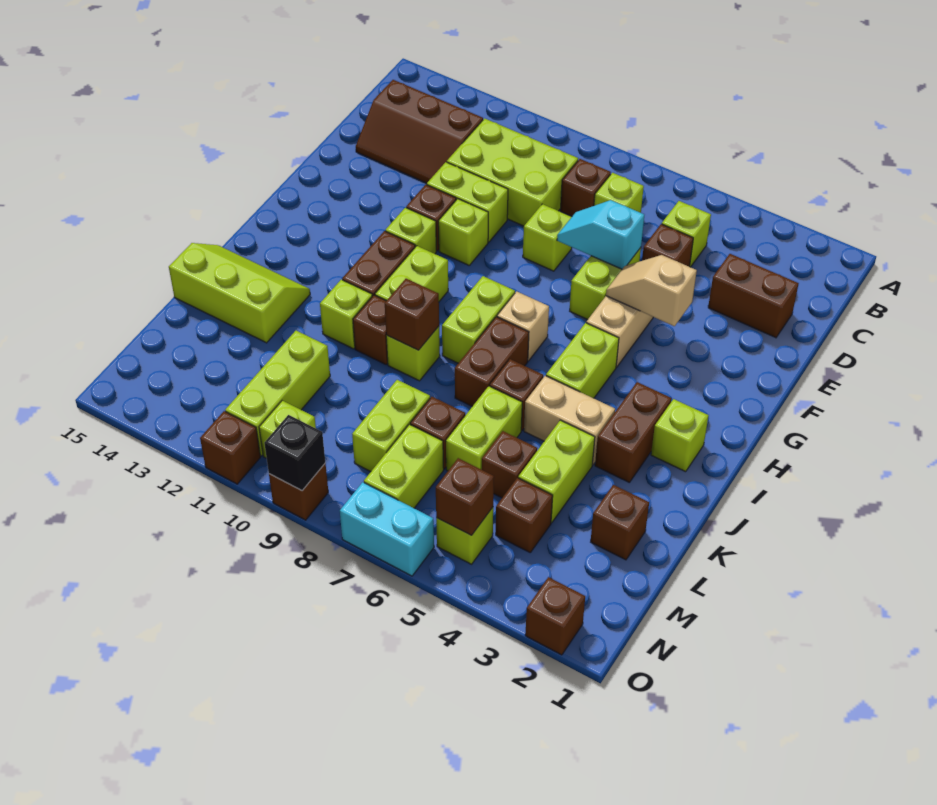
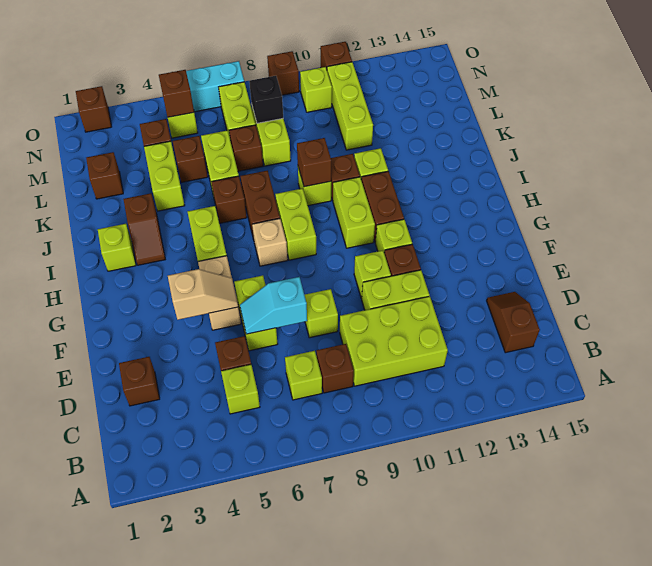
brown slope C12:D14 level 1 top C -> brown slope C14:D14 level 1 top C
brown brick D2:D3 level 1 -> brown brick D2 level 1
cyan slope E6:E7 level 2 top 6 -> cyan slope E6:E7 level 2 top 7
brown brick I3:J3 level 1 -> brown slope I3:J3 level 1 top J
tan brick J4:J5 level 1 -> none
lime slope J13:K15 level 1 top K -> none
black brick O9 level 2 -> black brick M8 level 2

